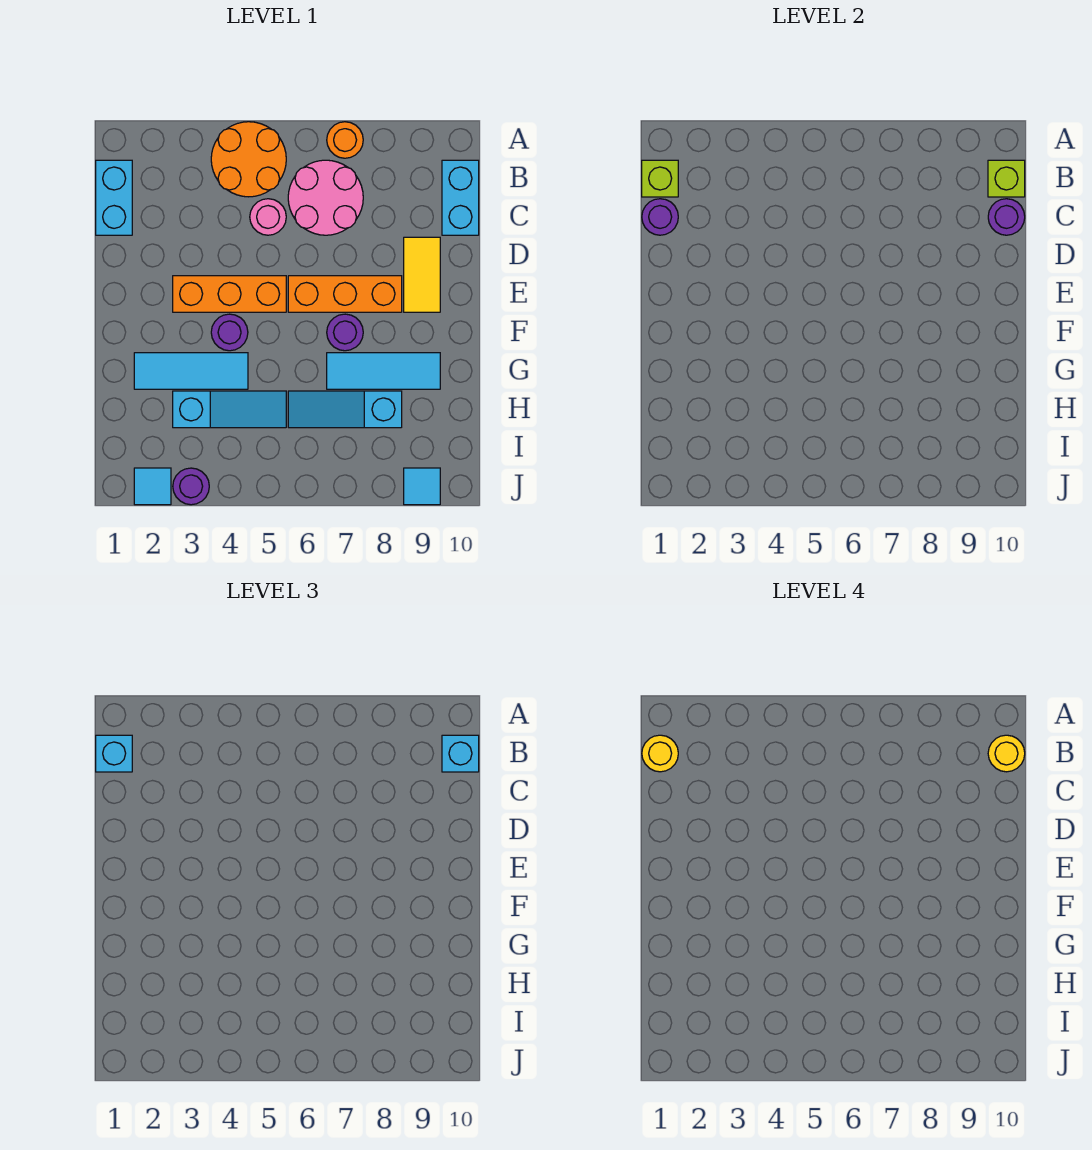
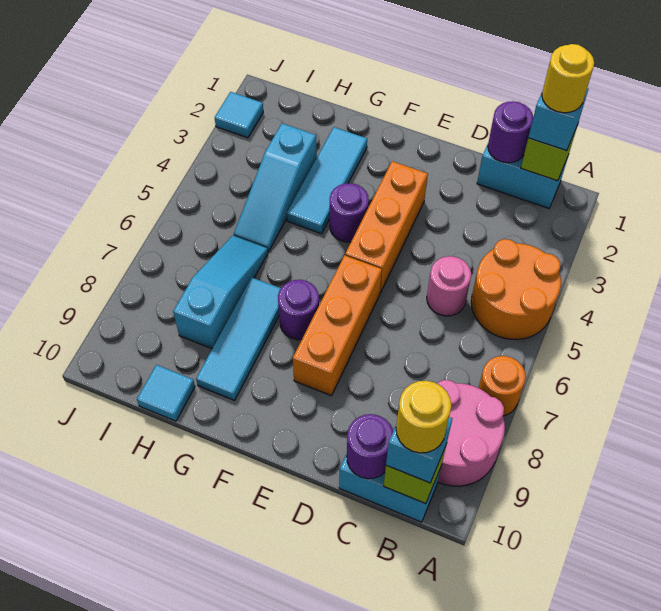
pink round brick B6:C7 level 1 -> pink round brick A8:B9 level 1
yellow tile D9:E9 level 1 -> none
purple round brick J3 level 1 -> none
cyan tile J9 level 1 -> cyan tile H10 level 1

